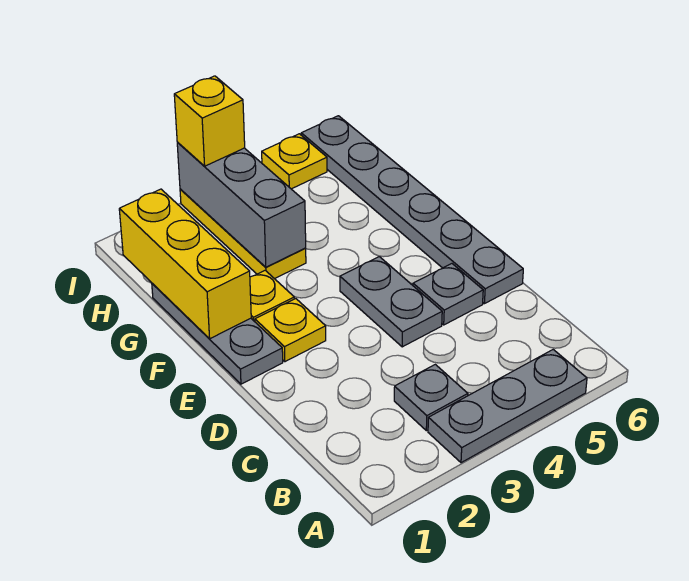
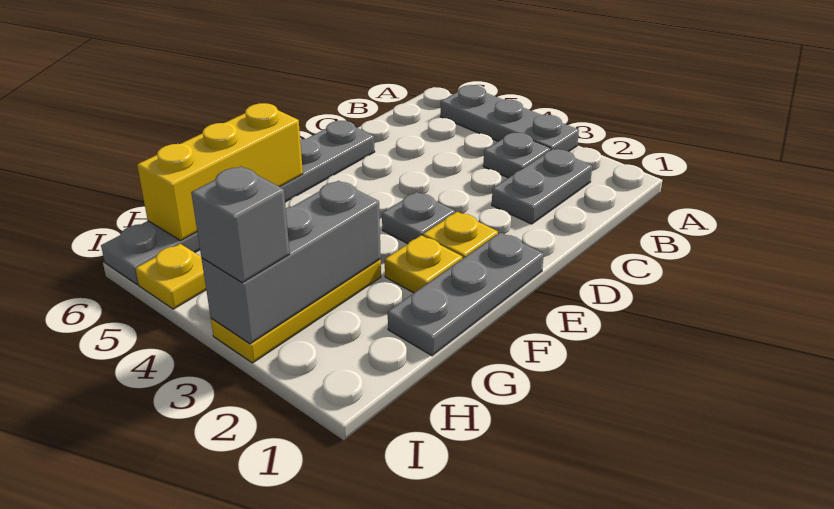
grey plate D4:E4 level 1 -> grey plate B2:C2 level 1
grey plate D5 level 1 -> grey plate E3 level 1
yellow brick F1:H1 level 2 -> yellow brick F6:H6 level 2
yellow brick I3 level 3 -> grey brick I3 level 3

